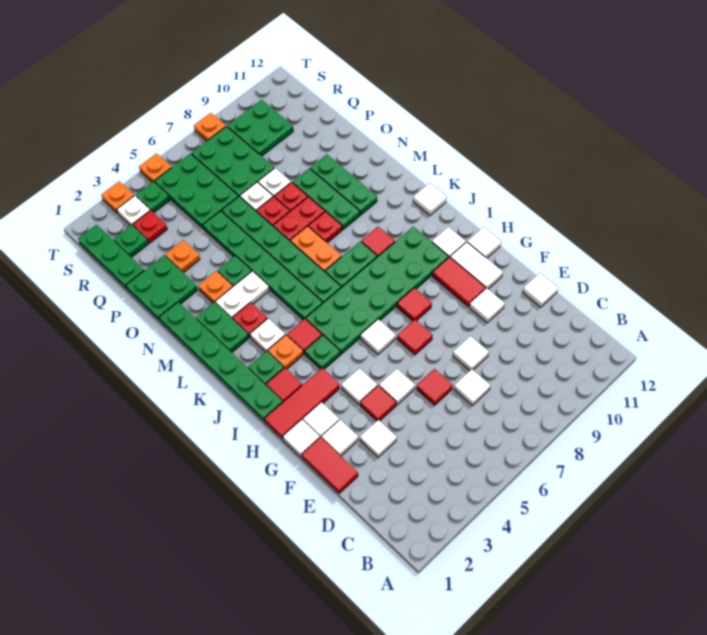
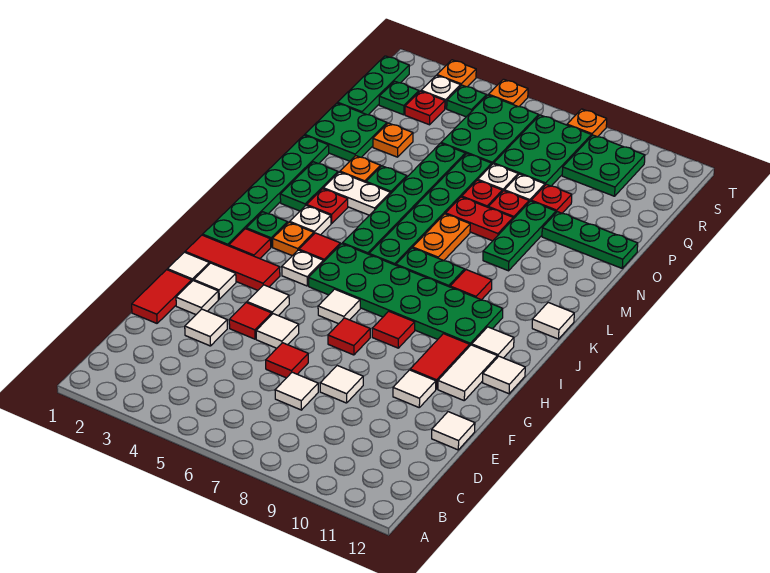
green plate I4 level 1 -> white plate I4 level 1
red plate M8 level 1 -> red plate P9 level 1
green plate M10:O10 level 1 -> green plate O10:O12 level 1

